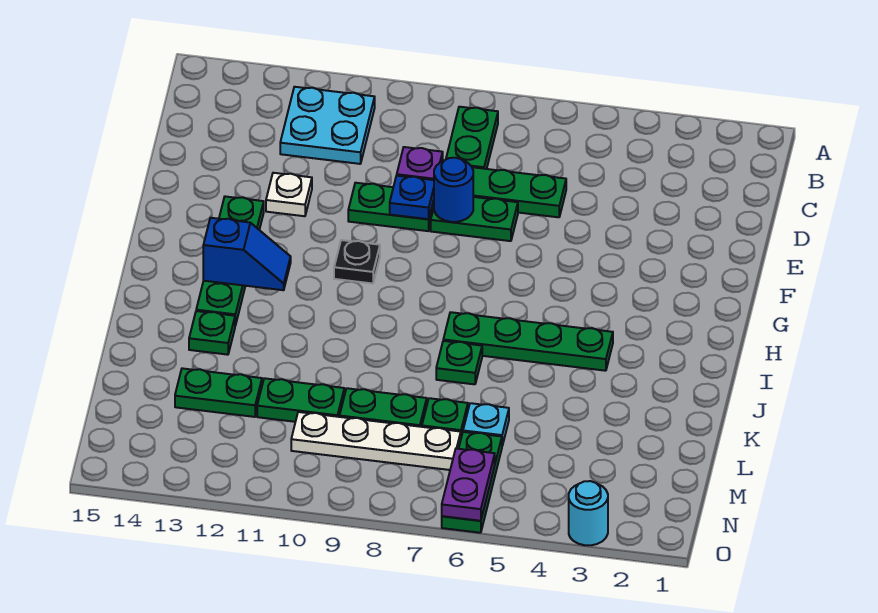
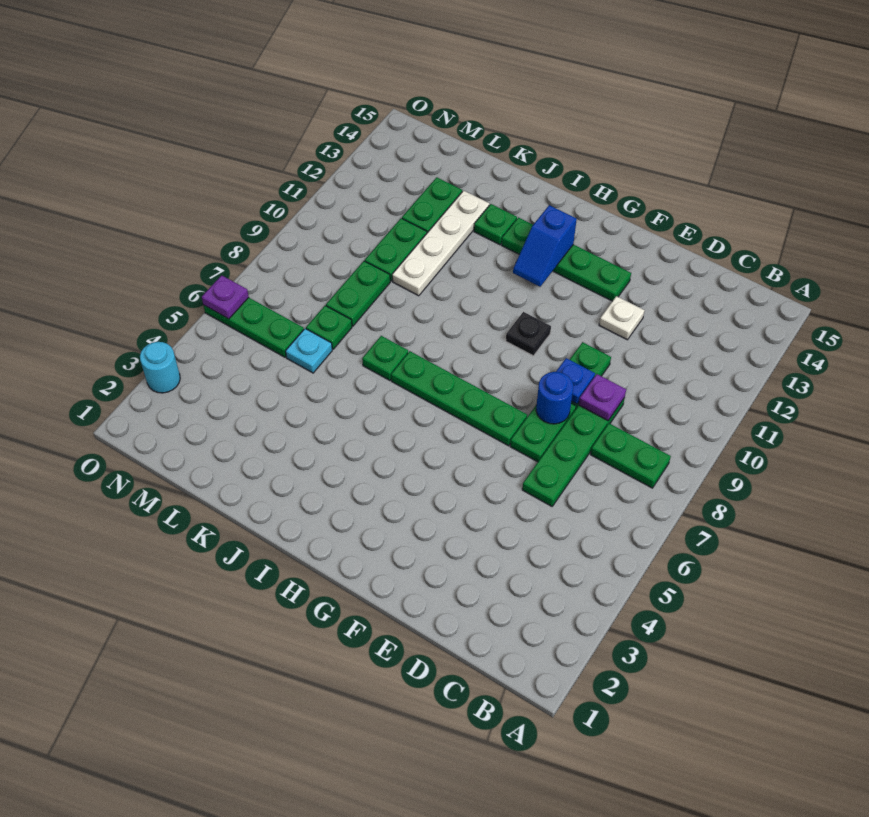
cyan plate B11:C12 level 1 -> none
green plate I4:I7 level 1 -> green plate F7:I7 level 1
white plate M7:M10 level 1 -> white plate K10:K13 level 1
purple plate N6:O6 level 2 -> purple plate O6 level 2

